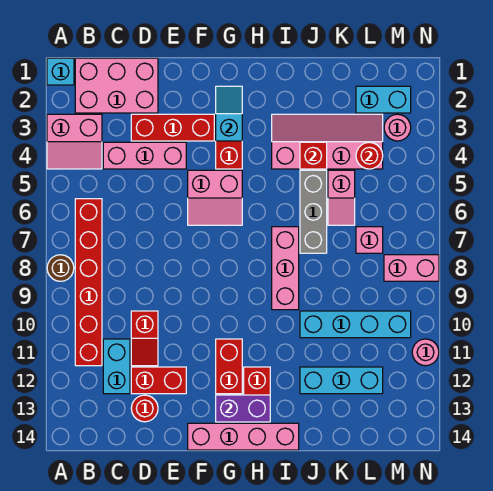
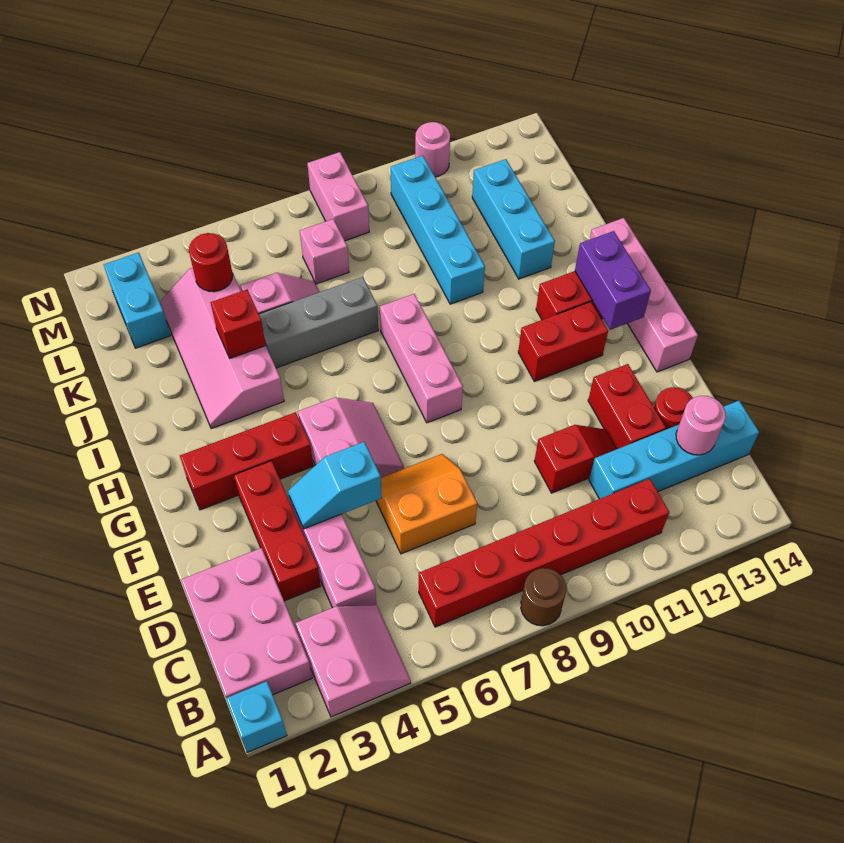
cyan brick C11:C12 level 1 -> cyan brick C11:C14 level 1
none -> orange slope D6:E7 level 1 top D
cyan slope G2:G3 level 2 top 3 -> cyan slope E4:E5 level 2 top 5
pink brick I7:I9 level 1 -> pink brick G8:I8 level 1
pink round brick M3 level 1 -> pink round brick C13 level 2

